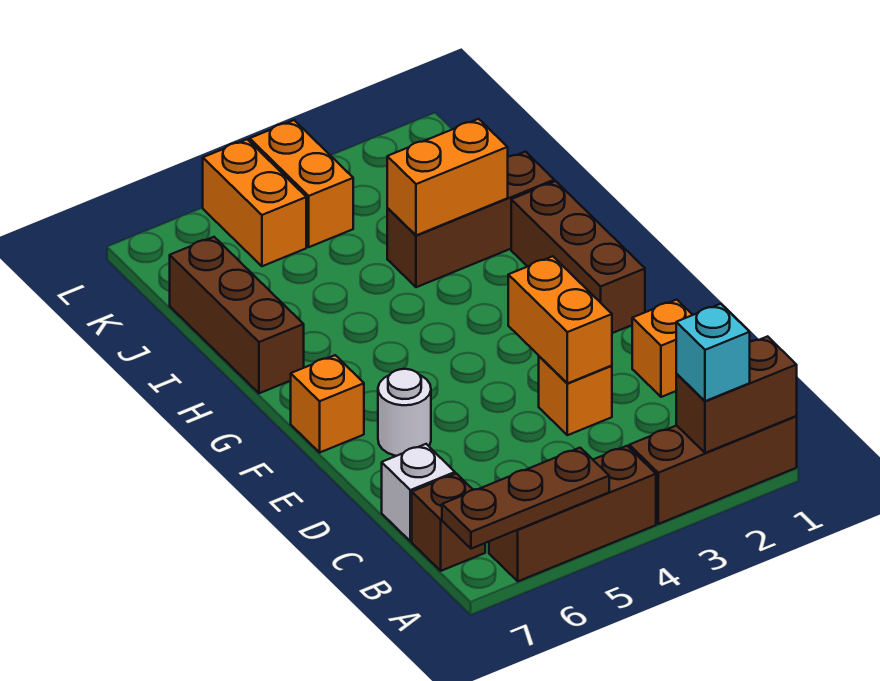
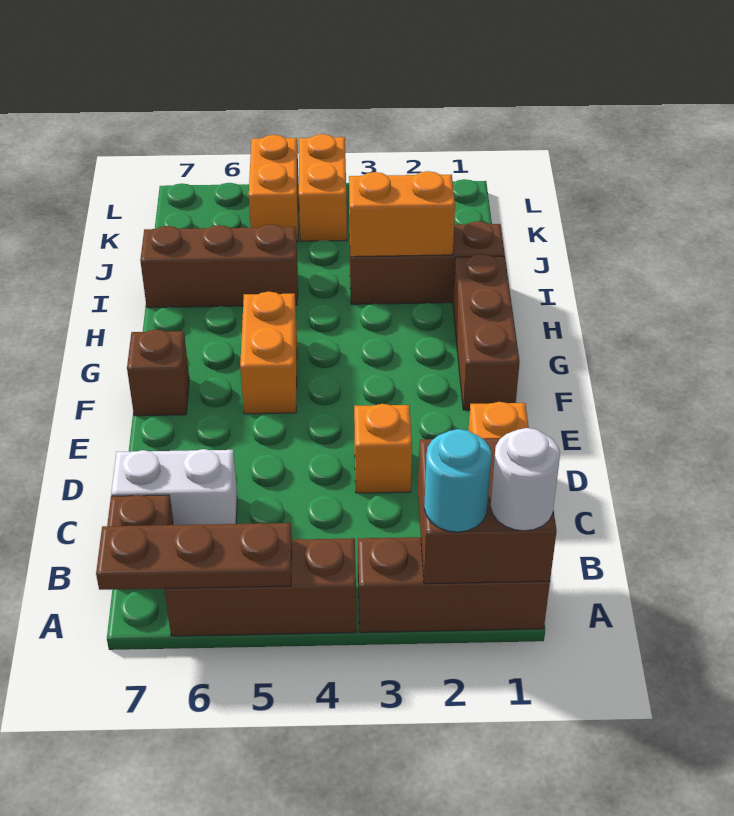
brown brick A1:A2 level 2 -> brown brick A1:B2 level 2
cyan brick A2 level 3 -> cyan round brick A2 level 3
white brick C7 level 1 -> white brick C6:C7 level 1
orange brick D3:E3 level 2 -> orange brick F5:G5 level 1
white round brick E6 level 1 -> white round brick A1 level 3
orange brick F7 level 1 -> brown brick F7 level 1
brown brick H7:J7 level 1 -> brown brick I5:I7 level 1

